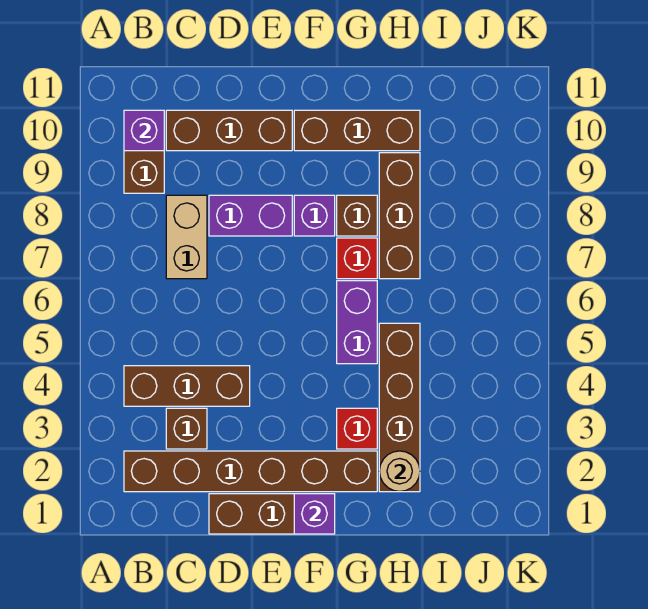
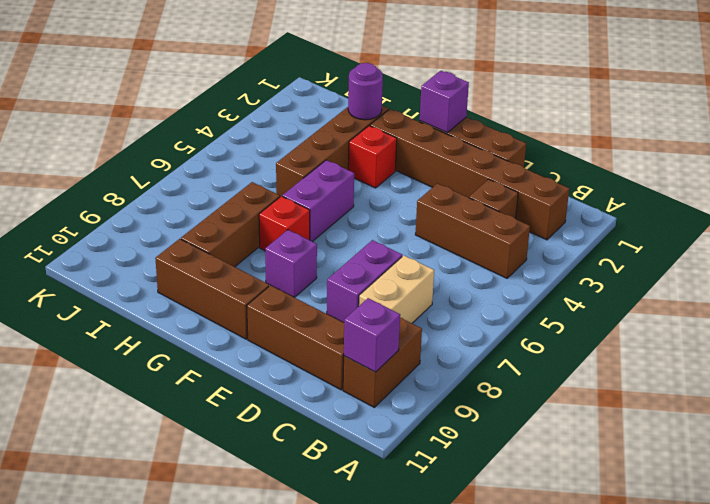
purple brick D8:E8 level 1 -> purple brick D7:D8 level 1
brown brick G8 level 1 -> none
tan round brick H2 level 2 -> purple round brick H2 level 2

